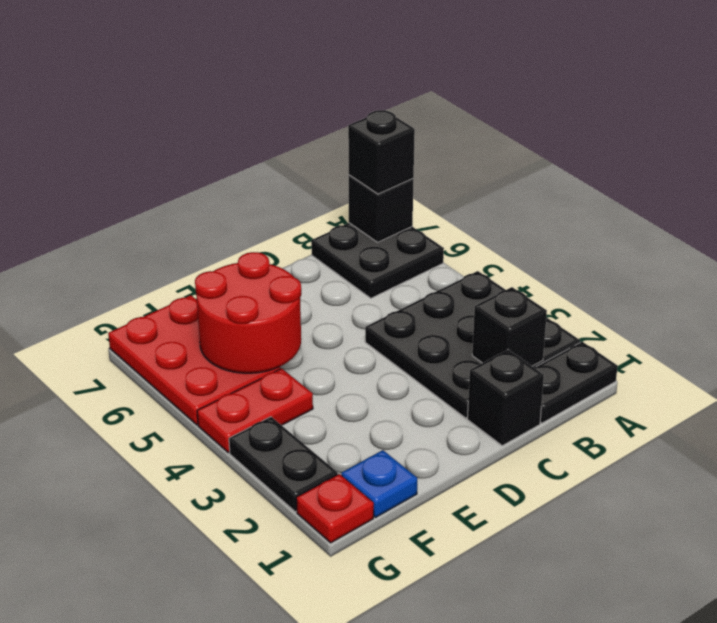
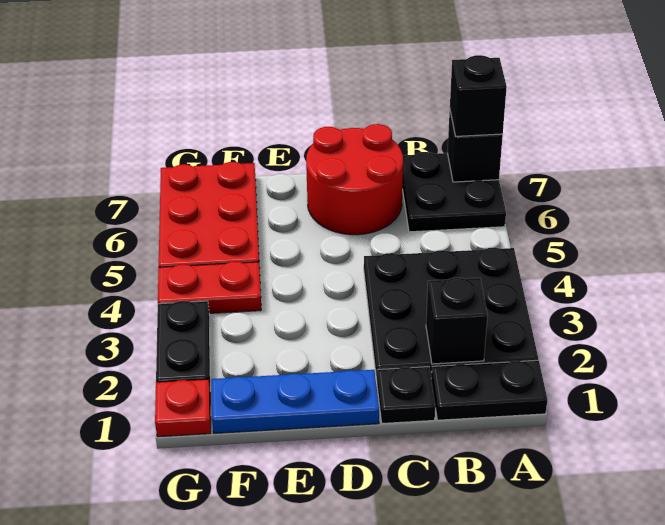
black brick C1 level 1 -> black plate C1 level 1
red round brick E5:F6 level 2 -> red round brick C6:D7 level 1
blue plate F1 level 1 -> blue plate D1:F1 level 1

